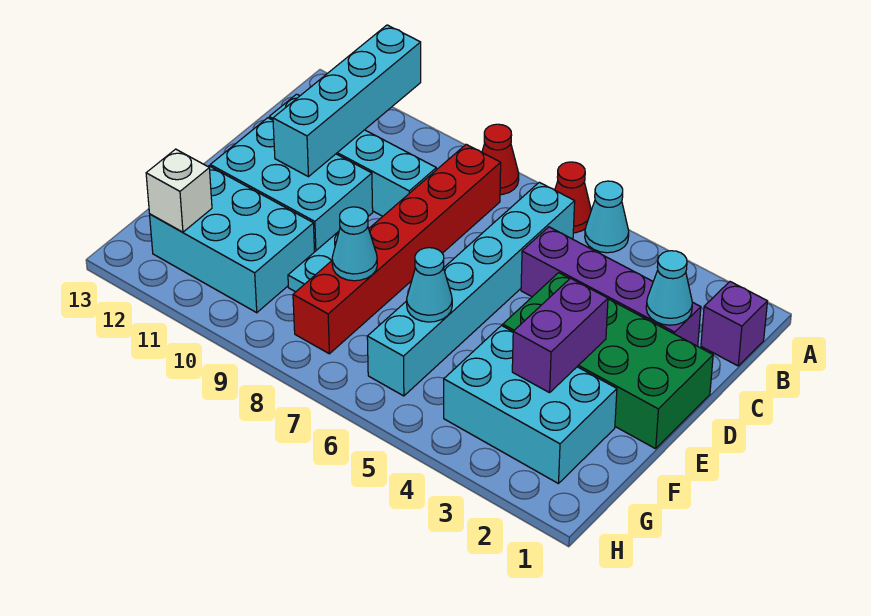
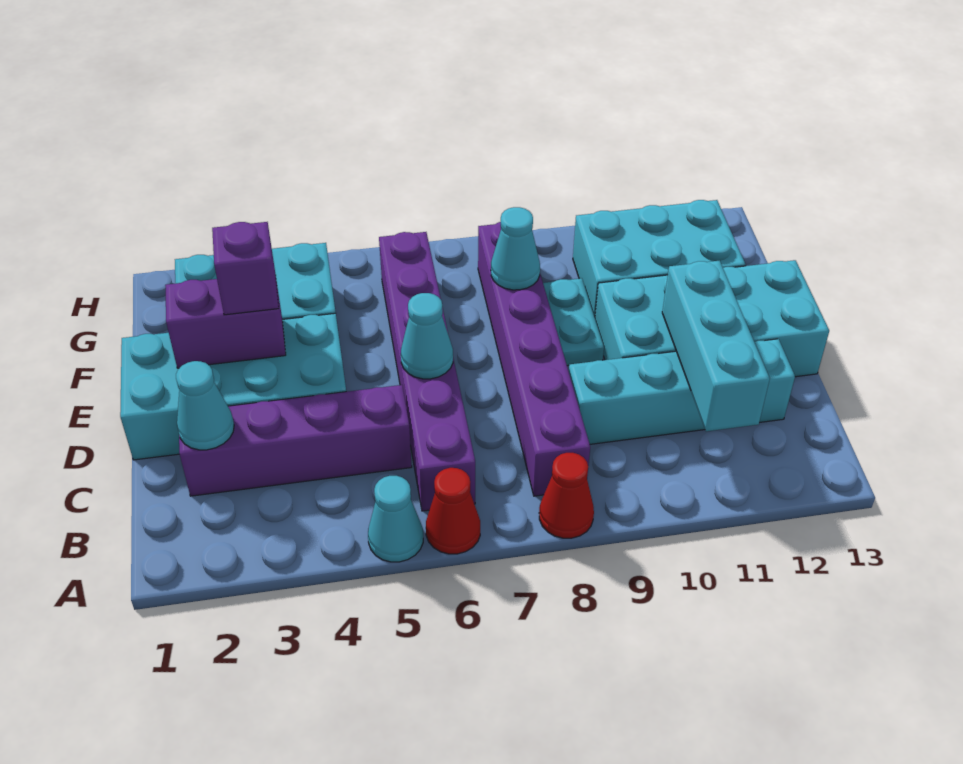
cyan brick A11:D11 level 2 -> cyan brick B11:D11 level 2
purple brick B1 level 1 -> purple brick E3 level 3
cyan brick B6:G6 level 1 -> purple brick B6:G6 level 1
red brick B8:G8 level 1 -> purple brick B8:G8 level 1
green brick D1:E4 level 1 -> cyan brick D1:E4 level 1
cyan brick D10:E12 level 1 -> cyan brick D10:E13 level 1
purple brick E3:F3 level 2 -> purple brick E2:E3 level 2
cyan cone F6 level 2 -> cyan cone D6 level 2
white brick G12 level 2 -> none

